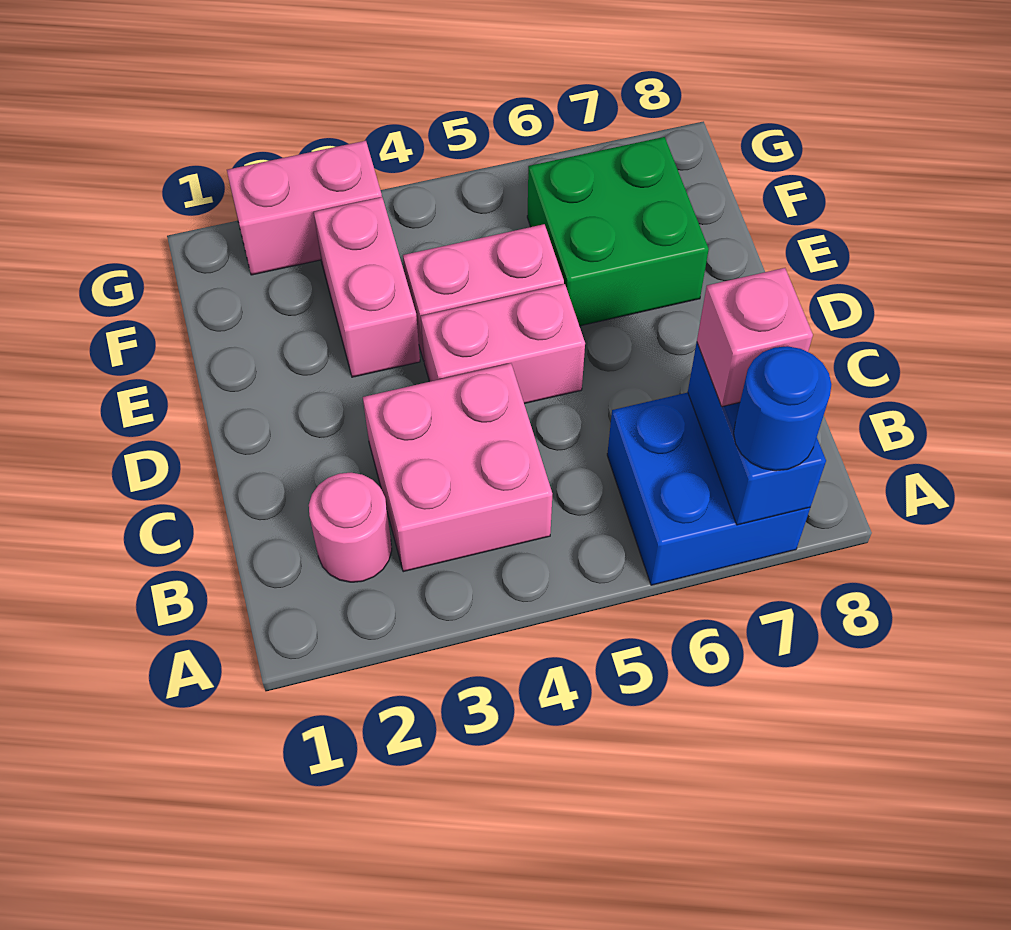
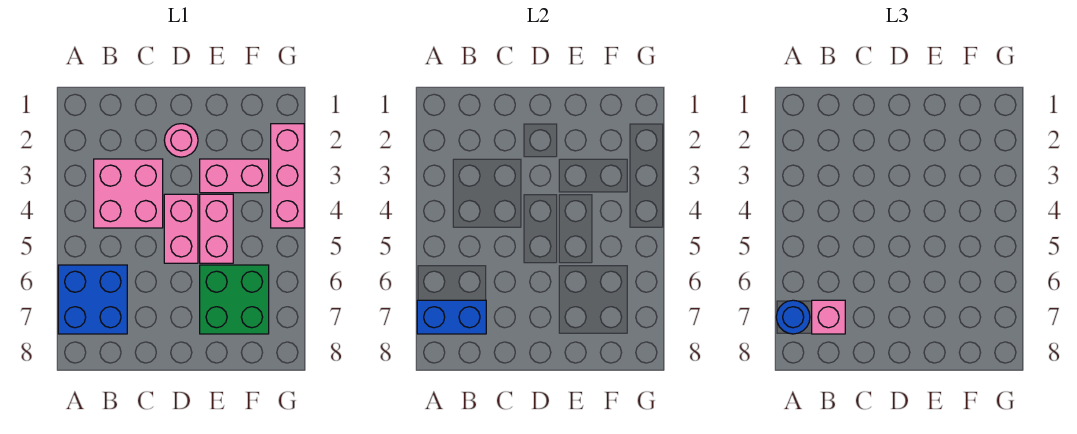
pink round brick B2 level 1 -> pink round brick D2 level 1
pink brick G2:G3 level 1 -> pink brick G2:G4 level 1

